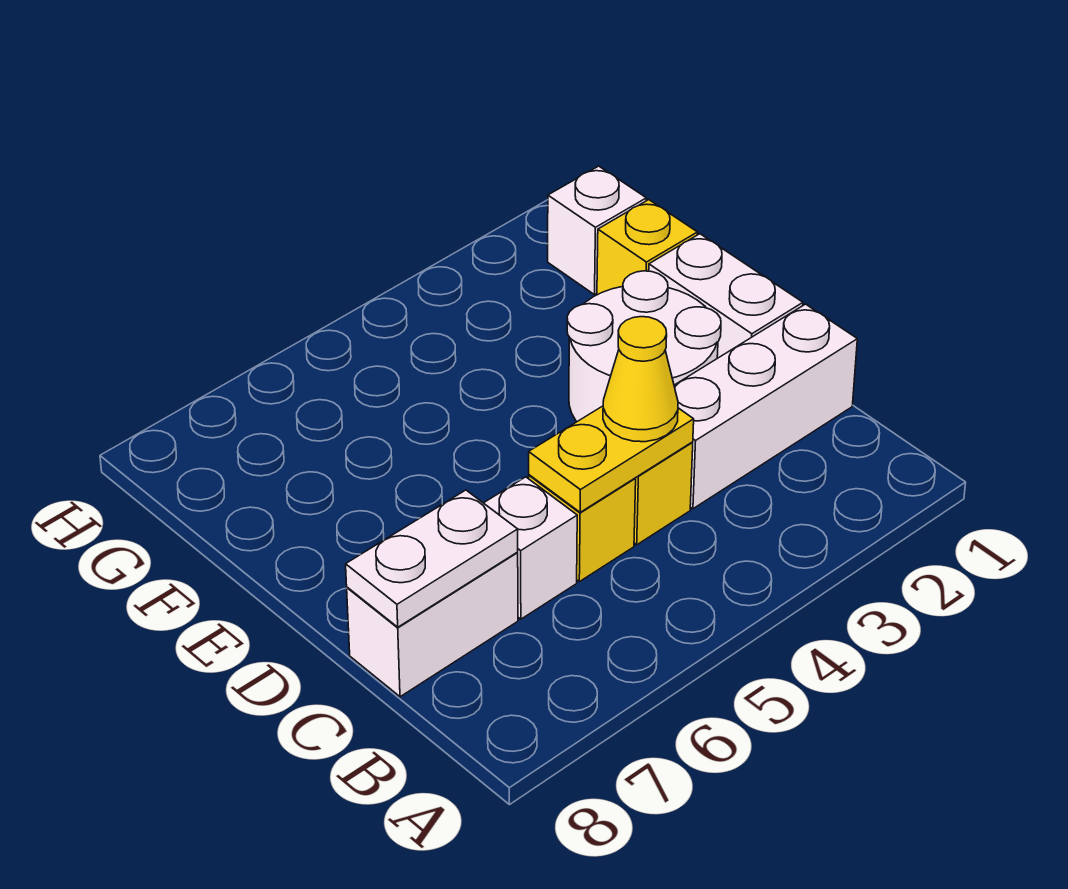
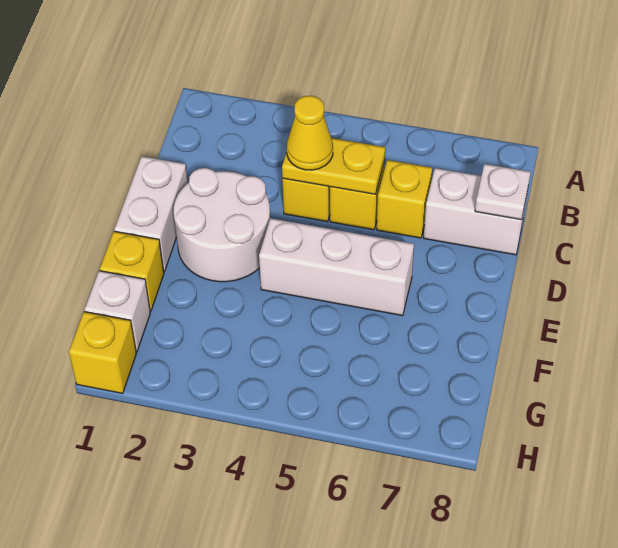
white brick C1:C3 level 1 -> white brick E4:E6 level 1
white brick C6 level 1 -> yellow brick C6 level 1
white plate C7:C8 level 2 -> white plate C8 level 2
none -> yellow brick H1 level 1

